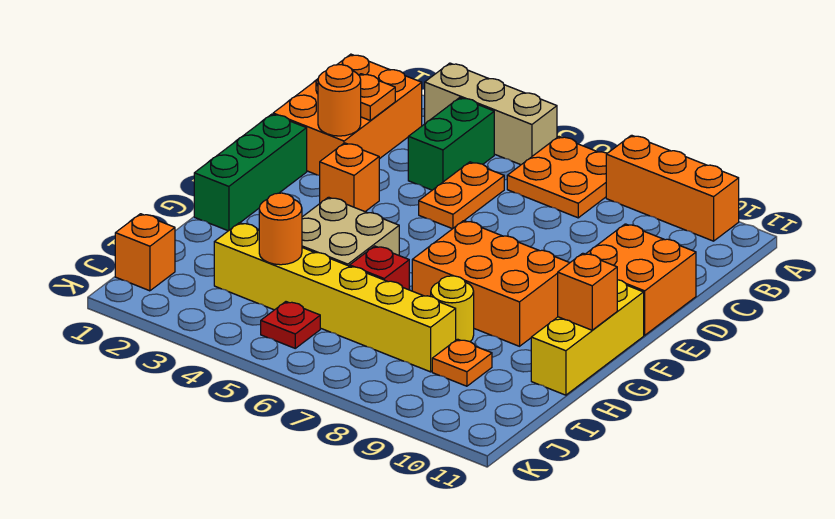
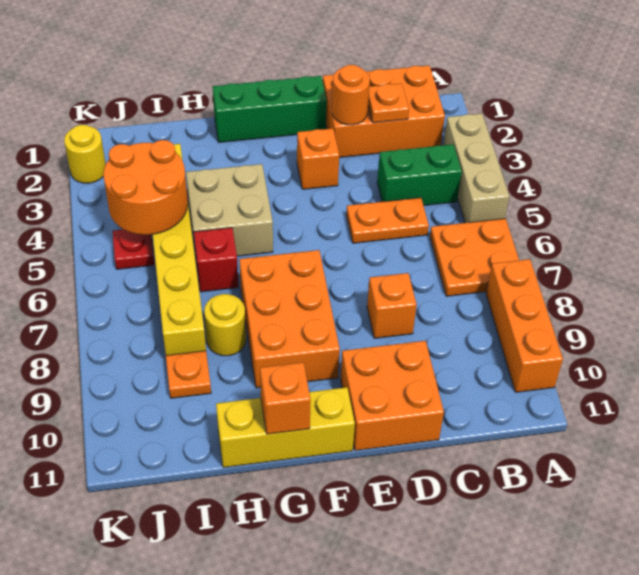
orange round brick I4 level 2 -> orange round brick I4:J5 level 2
orange brick J1 level 1 -> orange brick D8 level 1
none -> yellow round brick K2 level 1

